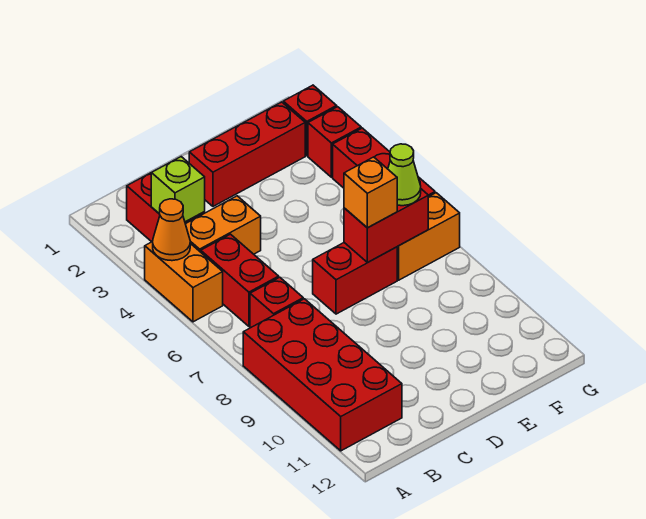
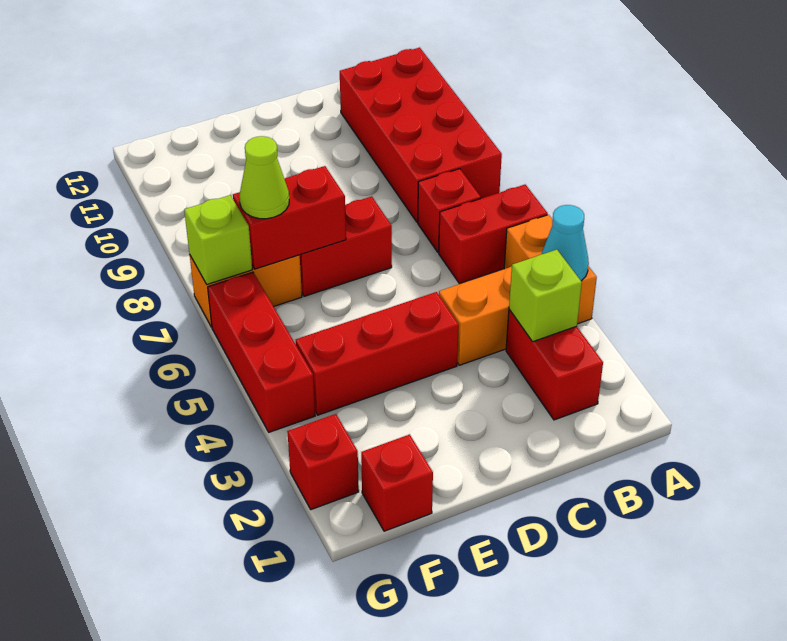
orange cone A4 level 2 -> cyan cone A4 level 2
red brick B5:B6 level 1 -> red brick A6:B6 level 1
red brick D2:F2 level 1 -> red brick D4:F4 level 1
orange brick E7 level 3 -> none
red brick G3 level 1 -> red brick F1 level 1
none -> lime brick G7 level 2

